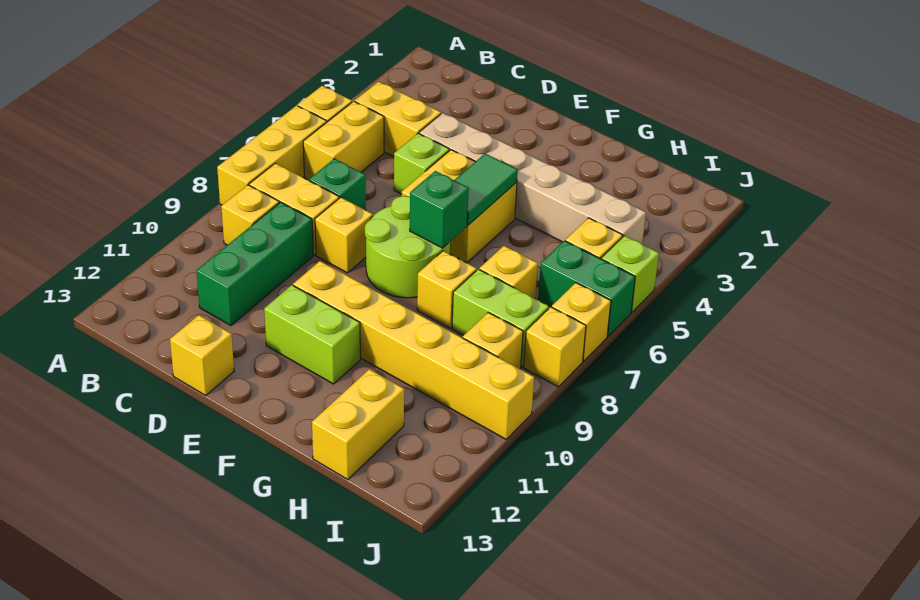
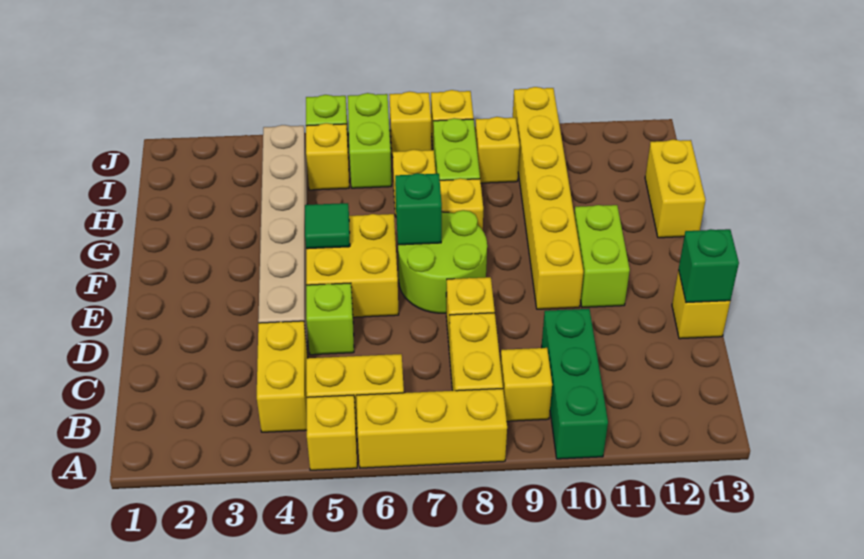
green brick C7 level 1 -> green brick D13 level 2
green brick C9:C11 level 1 -> green brick A10:C10 level 1
green tile F5:F6 level 2 -> green tile F5 level 2
yellow brick H12:H13 level 1 -> yellow brick G13:H13 level 1
green brick I6:J6 level 1 -> lime brick I6:J6 level 1

